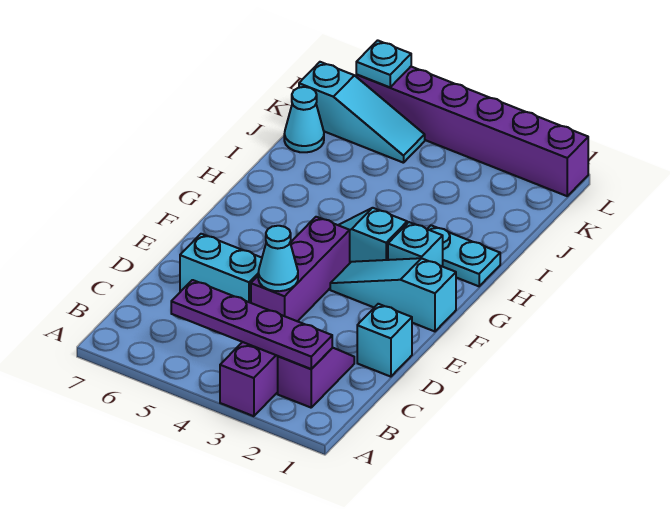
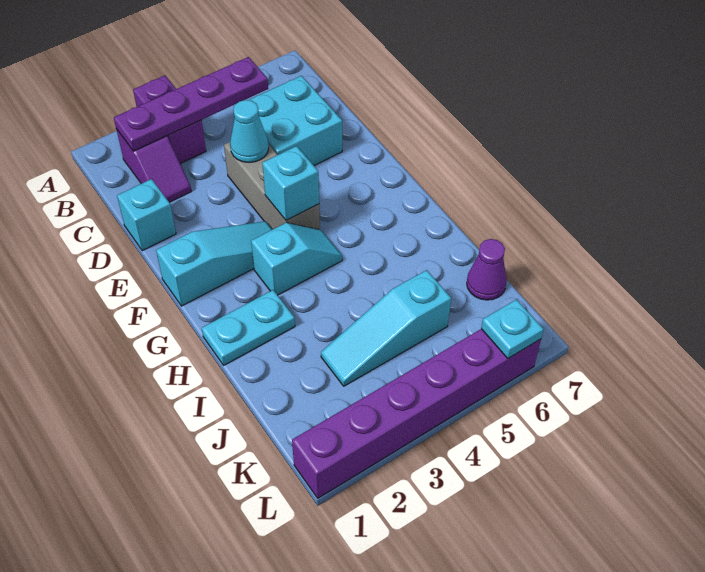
purple brick D4:F4 level 1 -> grey brick D4:F4 level 1
cyan brick D5:D6 level 1 -> cyan brick C5:D6 level 1
cyan brick G2 level 1 -> cyan brick F4 level 2
cyan cone J7 level 1 -> purple cone J7 level 1
cyan slope K5:K7 level 1 top 7 -> cyan slope J3:J5 level 1 top 5

